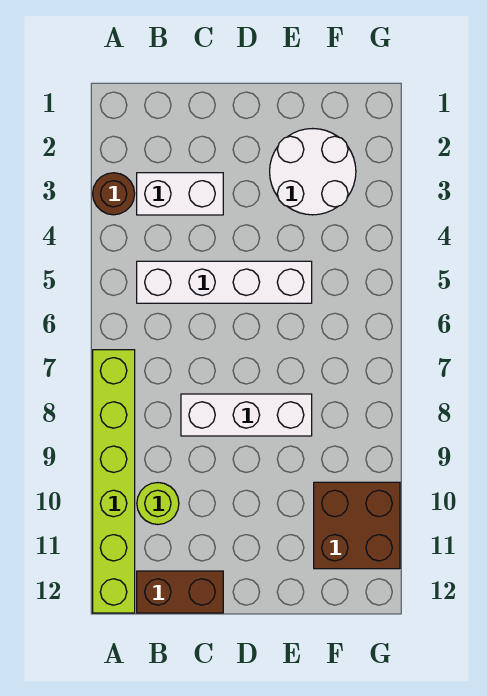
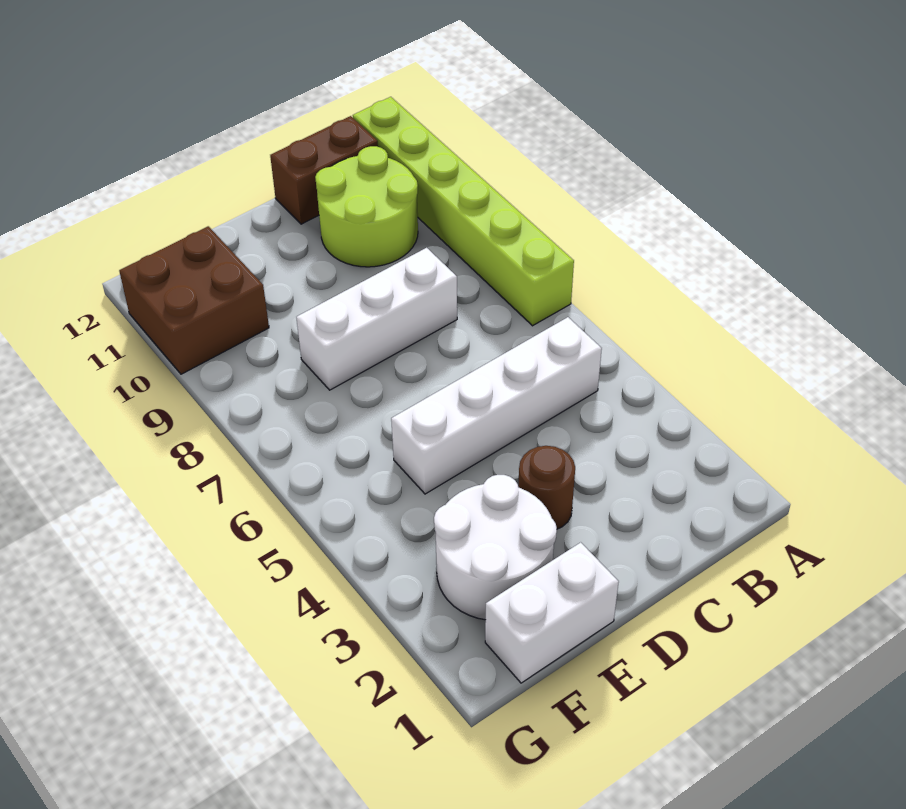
brown round brick A3 level 1 -> brown round brick D3 level 1
white brick B3:C3 level 1 -> white brick E1:F1 level 1
lime round brick B10 level 1 -> lime round brick B10:C11 level 1

